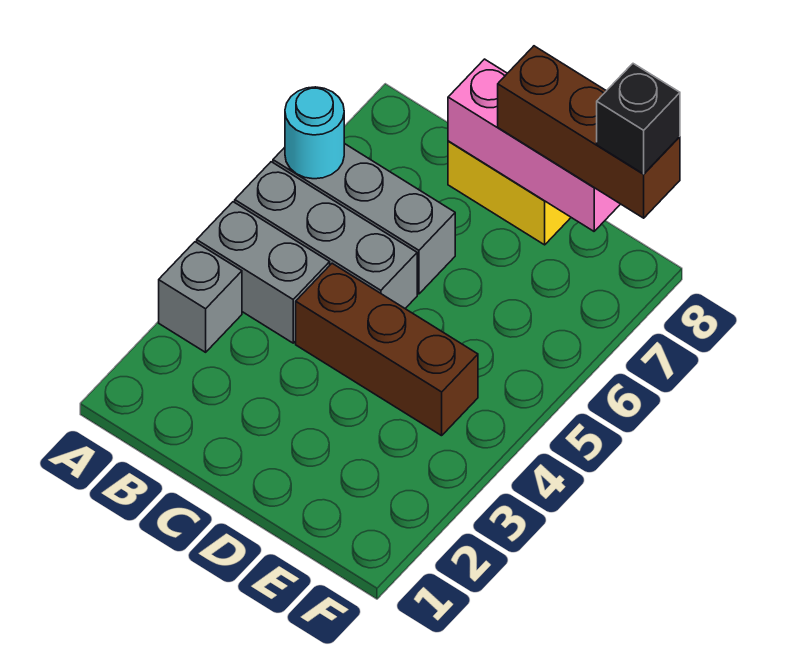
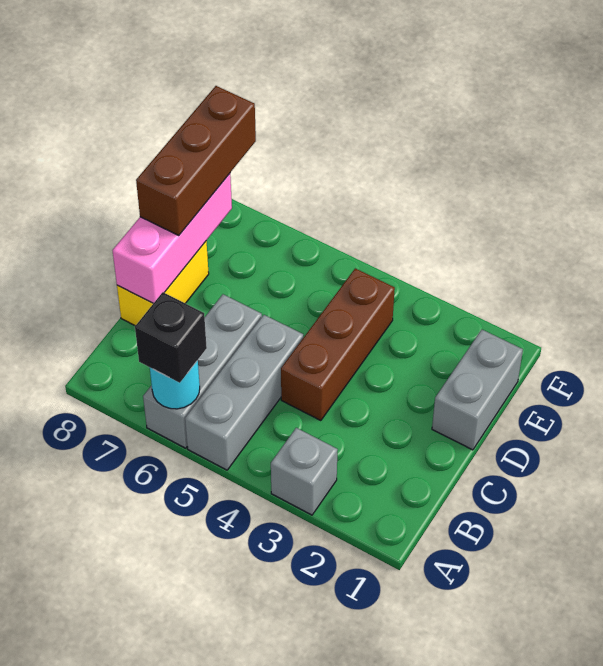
grey brick A4:B4 level 1 -> grey brick D1:E1 level 1
black brick F8 level 4 -> black brick A6 level 3

